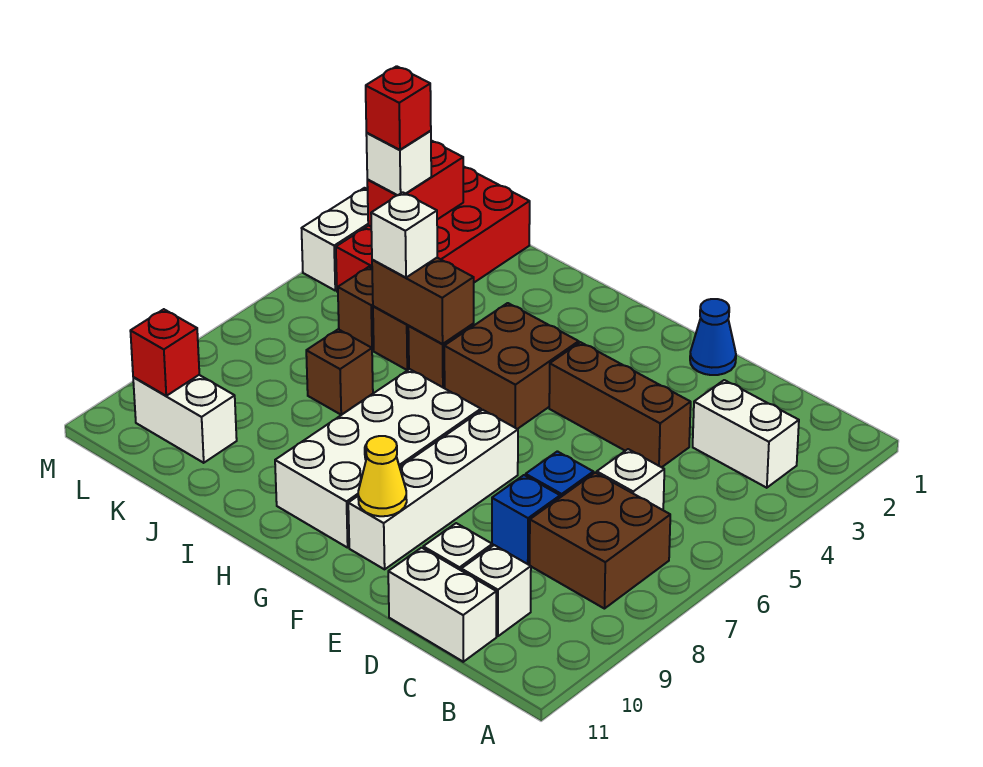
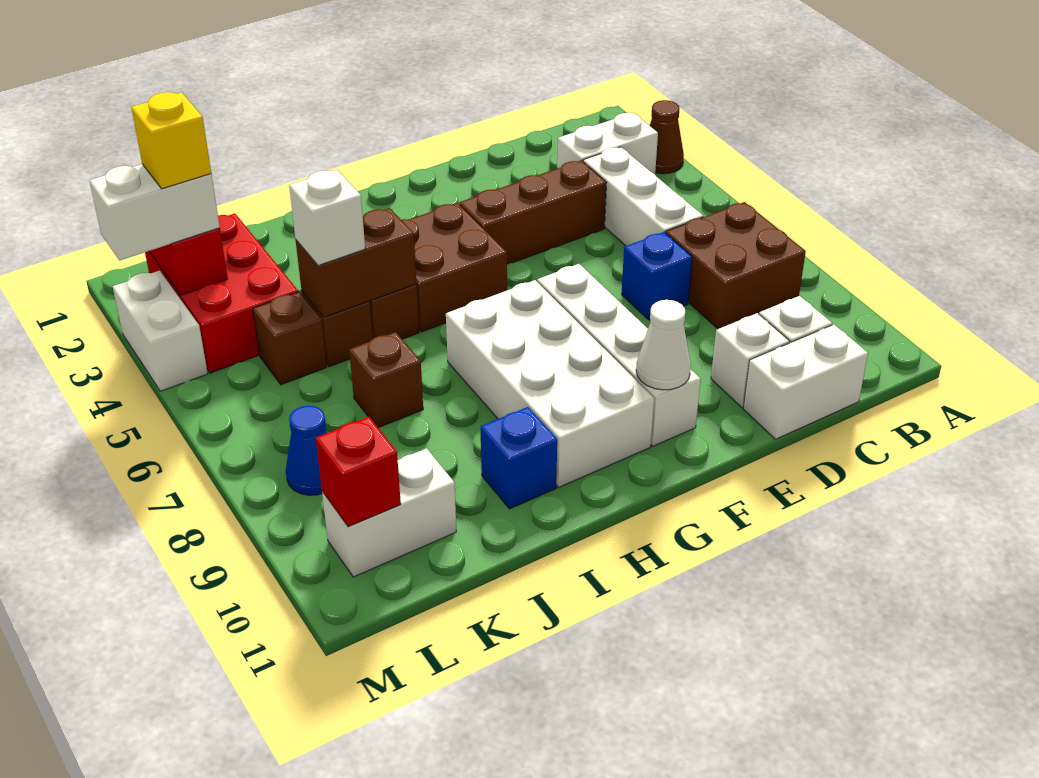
none -> brown cone A3 level 1
white brick C6 level 1 -> white brick C4:C6 level 1
blue brick D8 level 1 -> blue brick I10 level 1
blue cone E1 level 1 -> blue cone L8 level 1
yellow cone F10 level 2 -> white cone F10 level 2
red brick K1:L4 level 1 -> red brick K2:L4 level 1
white brick L3 level 3 -> white brick L3:M3 level 3
red brick L3 level 4 -> yellow brick L3 level 4

